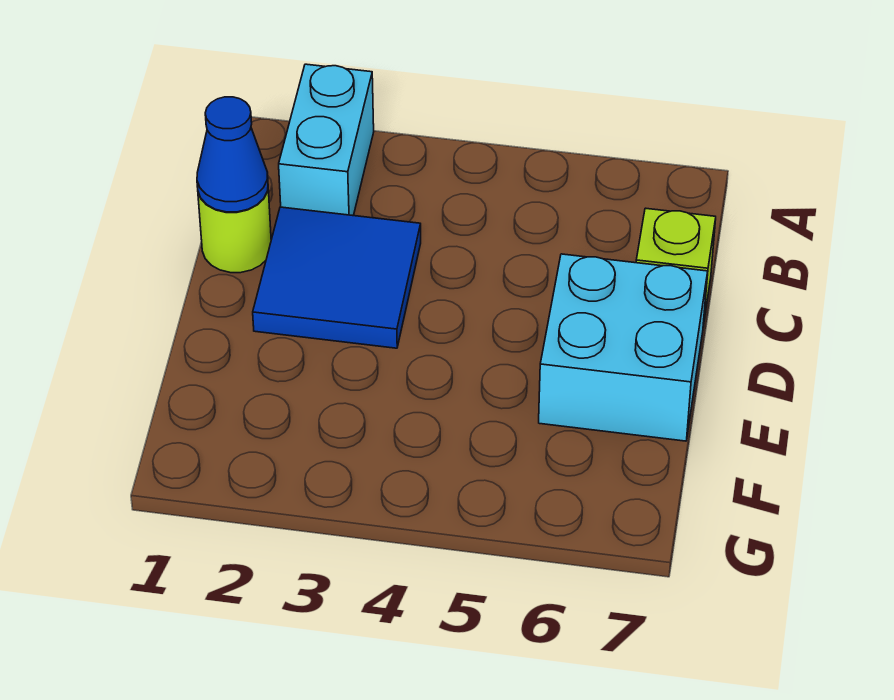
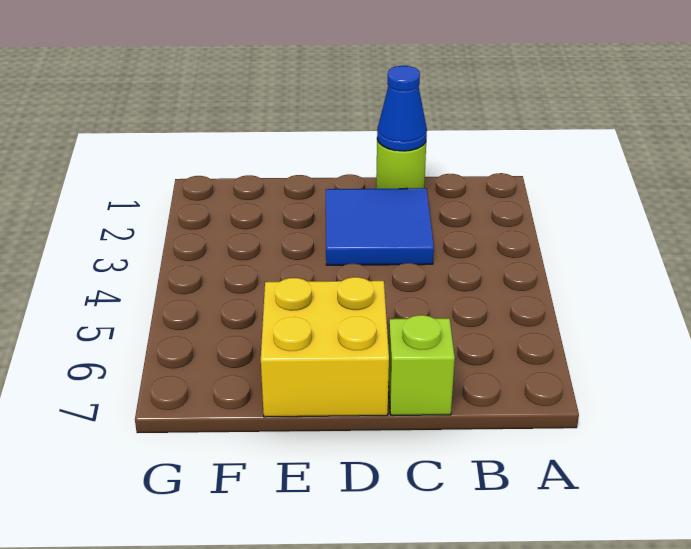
cyan brick A2:B2 level 1 -> none
cyan brick D6:E7 level 1 -> yellow brick D6:E7 level 1

